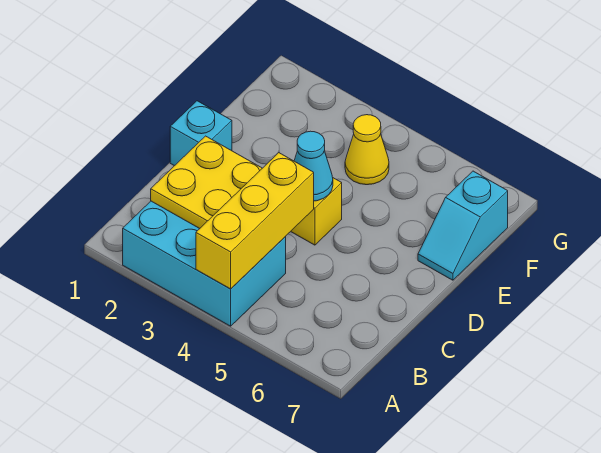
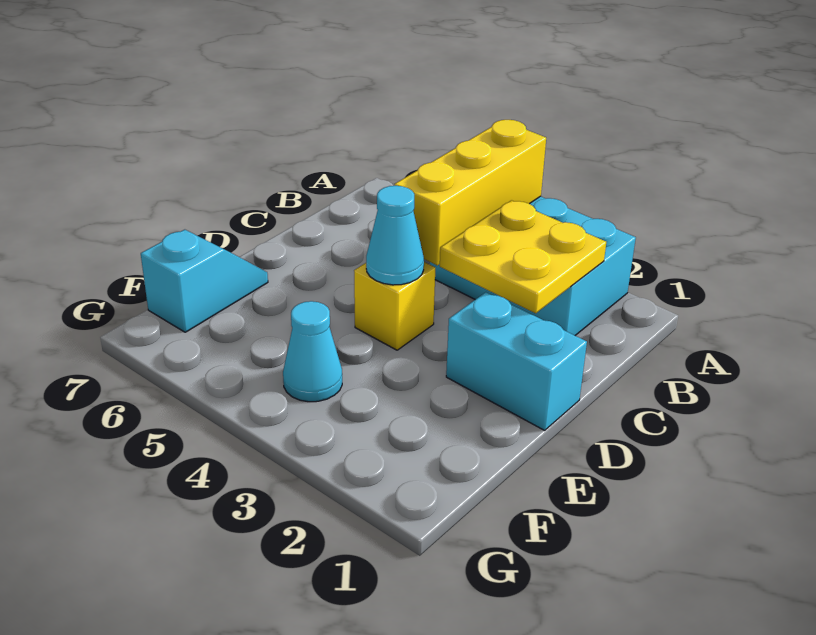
cyan brick D1 level 1 -> cyan brick D1:D2 level 1
yellow cone F4 level 1 -> cyan cone F4 level 1

